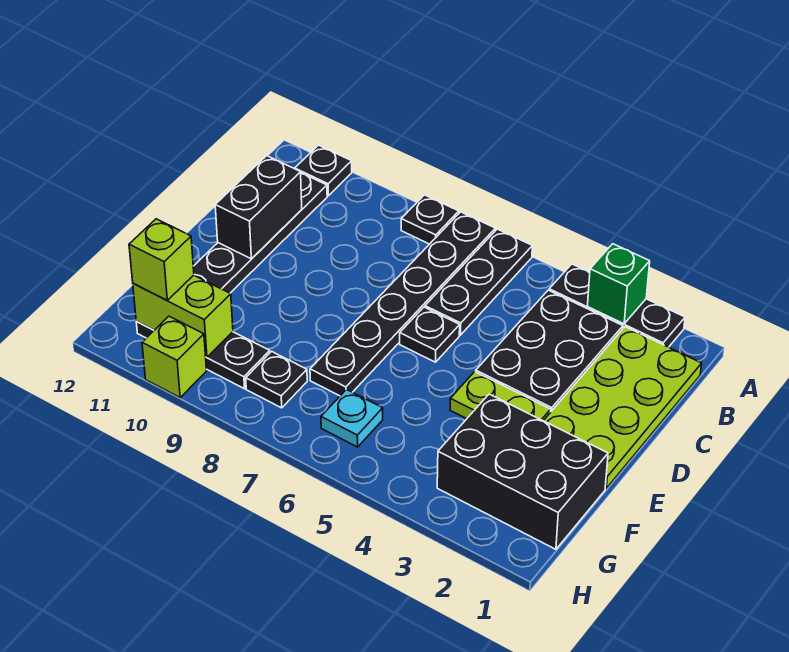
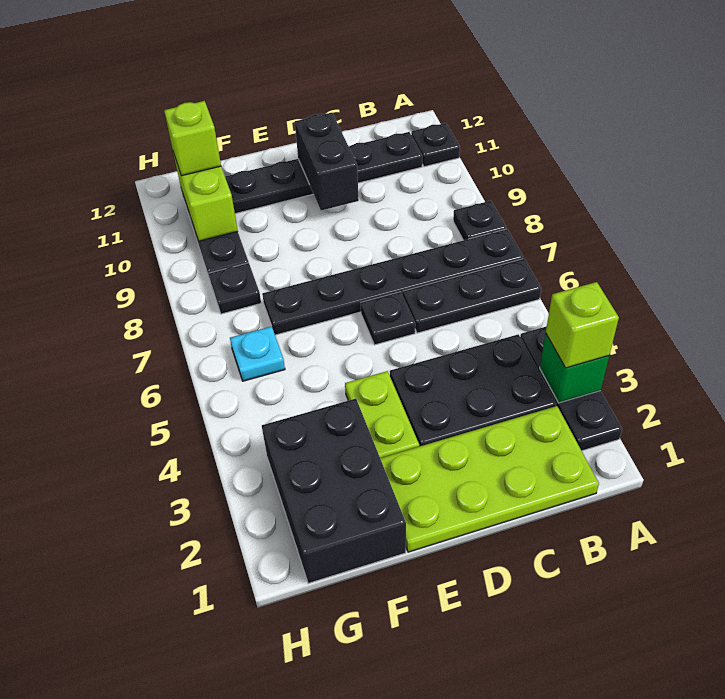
black brick C11:D11 level 2 -> black brick D10:D11 level 2
lime brick H10 level 1 -> lime brick A3 level 3

